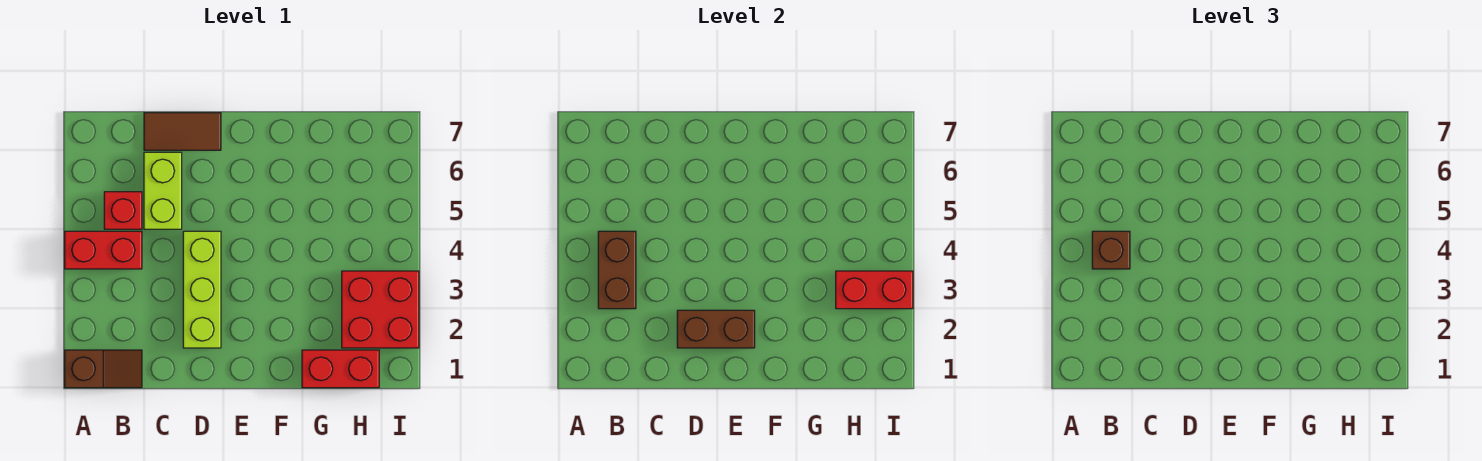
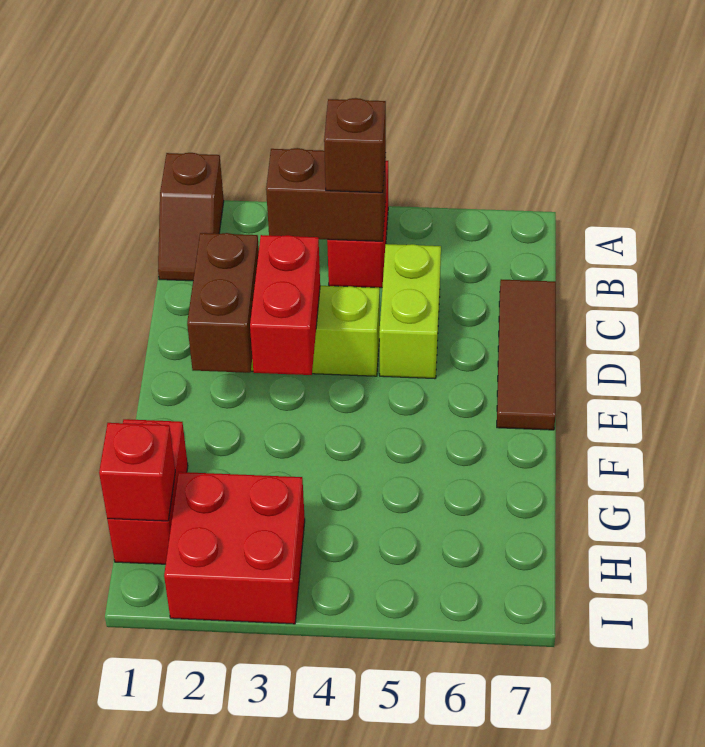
red brick B5 level 1 -> red brick H1 level 2
lime brick C5:C6 level 1 -> lime brick C5:D5 level 1
brown tile C7:D7 level 1 -> brown tile C7:E7 level 1
red brick H3:I3 level 2 -> red brick D3:E3 level 2

